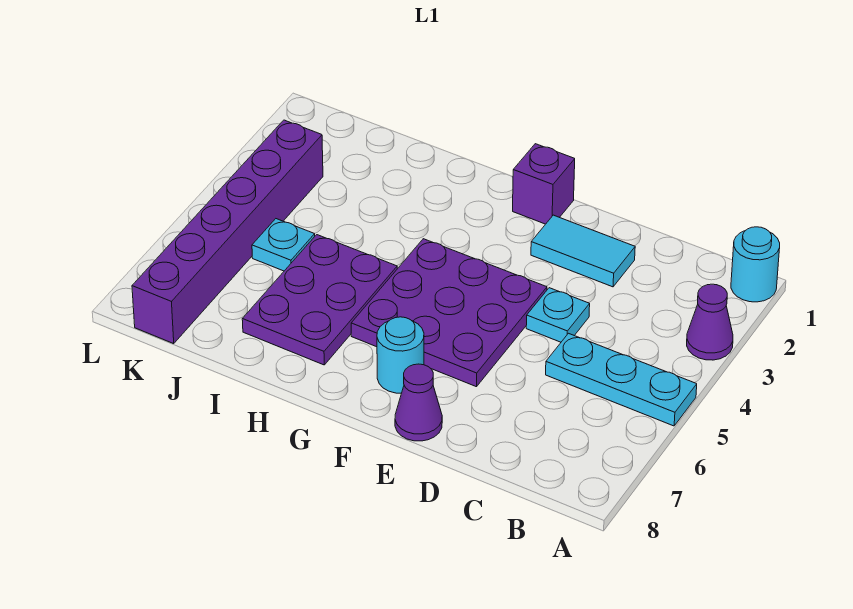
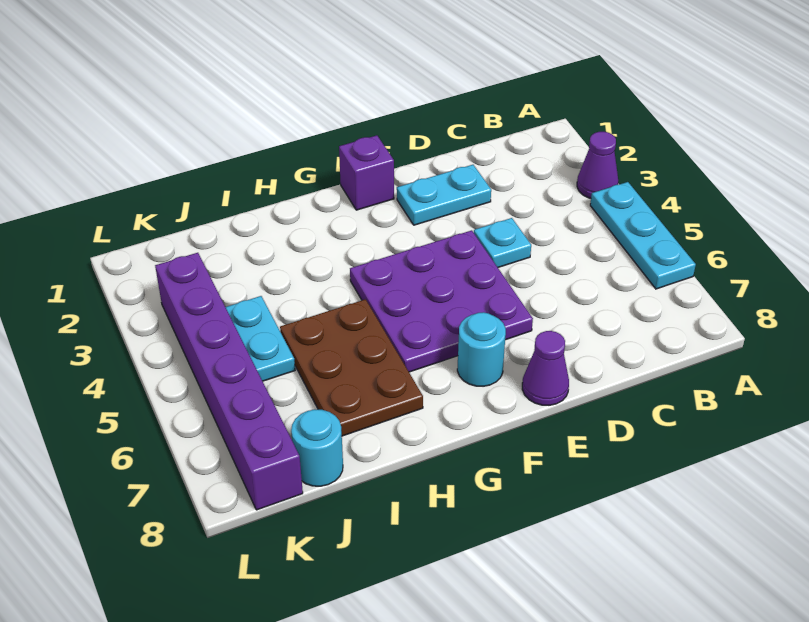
cyan round brick A1 level 1 -> cyan round brick J8 level 1
cyan plate A5:C5 level 1 -> cyan plate A4:A6 level 1
cyan tile D2:E2 level 1 -> cyan plate D2:E2 level 1
purple plate H5:I7 level 1 -> brown plate H5:I7 level 1
cyan plate J5 level 1 -> cyan plate J4:J5 level 1

